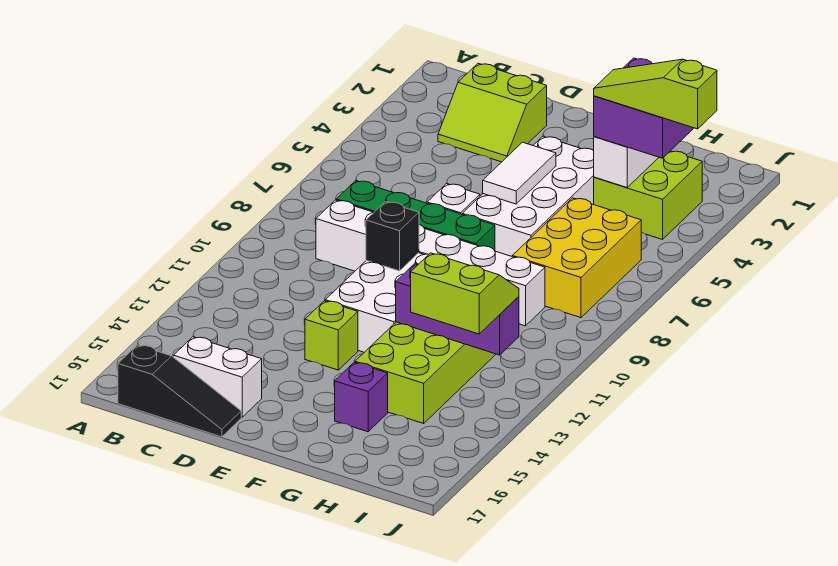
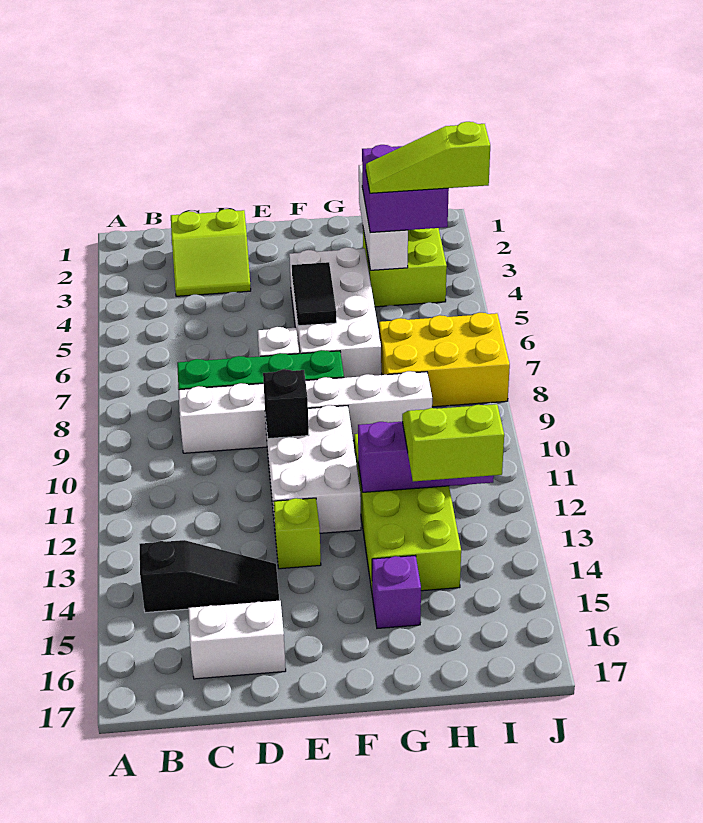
black slope B17:D17 level 1 top B -> black slope B14:D14 level 1 top B
white tile F5:F6 level 2 -> black tile F5:F6 level 2
yellow brick H6:I8 level 1 -> yellow brick H7:J8 level 1

